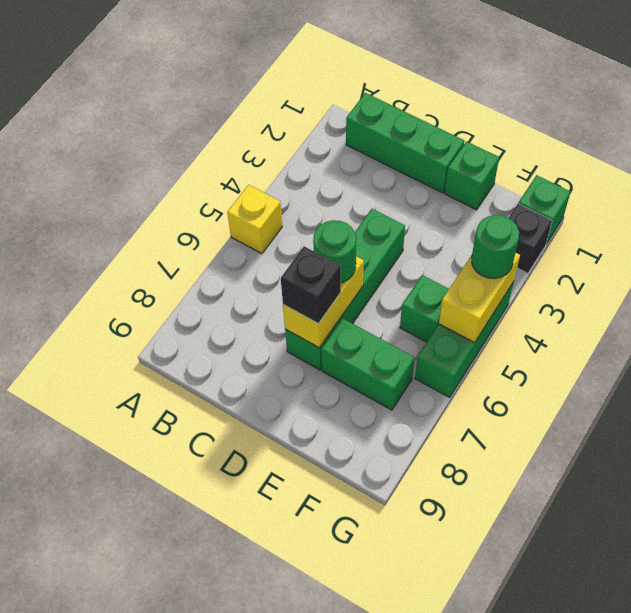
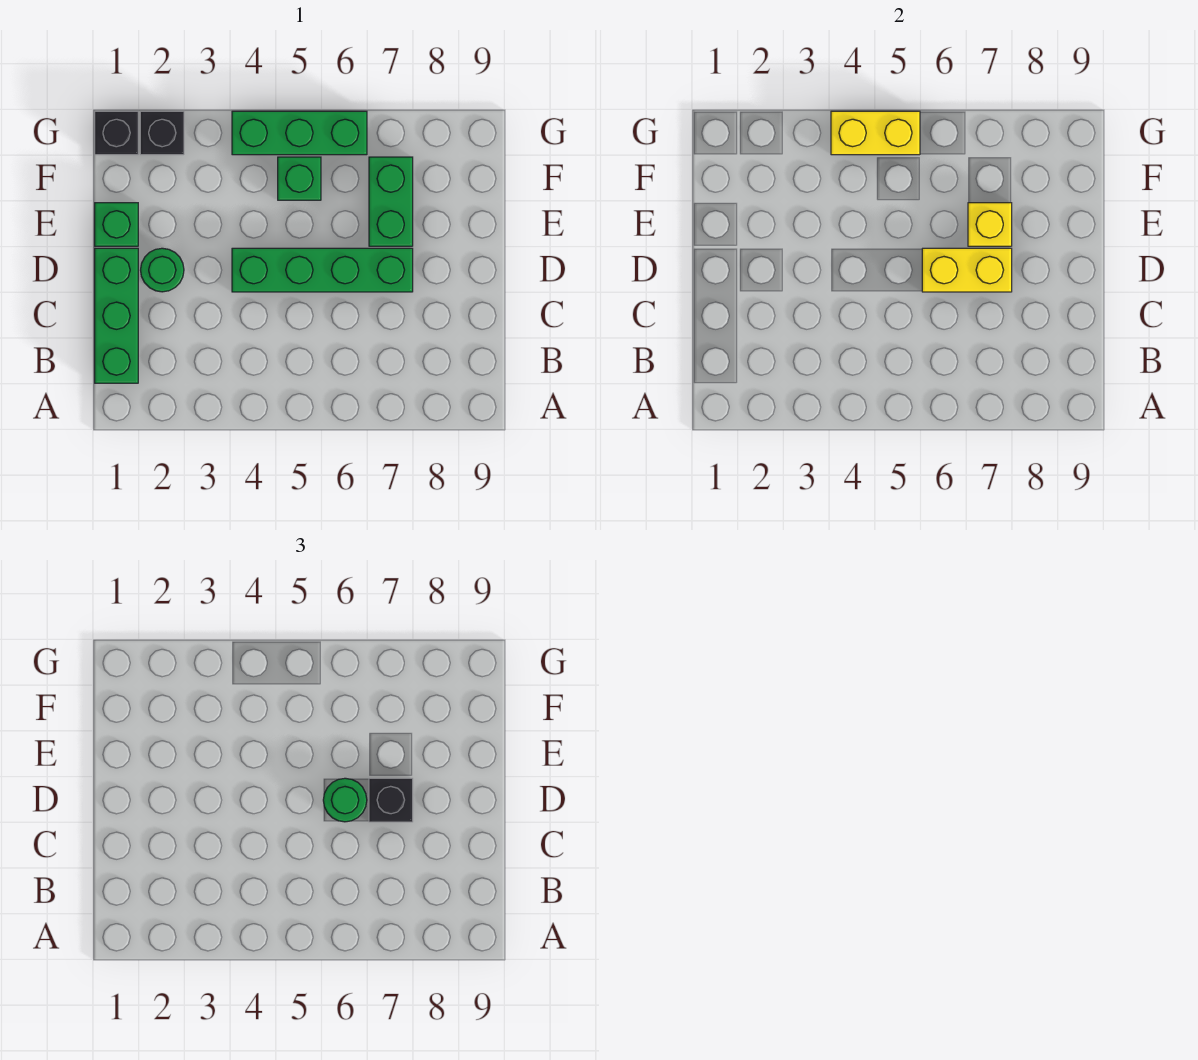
yellow brick A5 level 1 -> yellow brick E7 level 2
green brick G1 level 1 -> black brick G1 level 1
green round brick G4 level 3 -> green round brick D2 level 1

